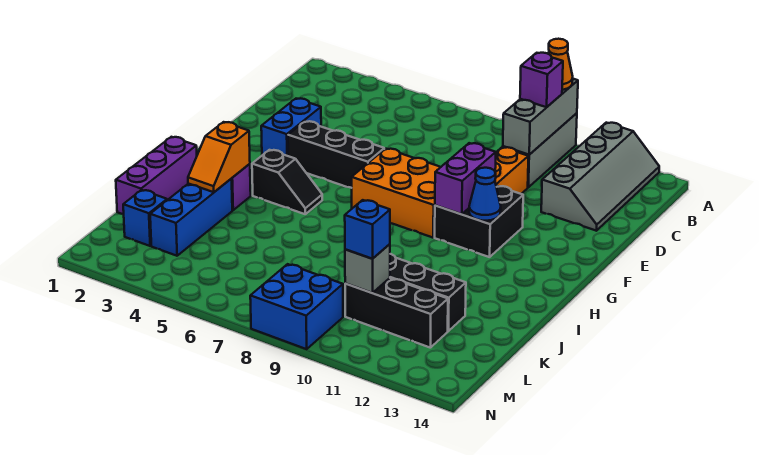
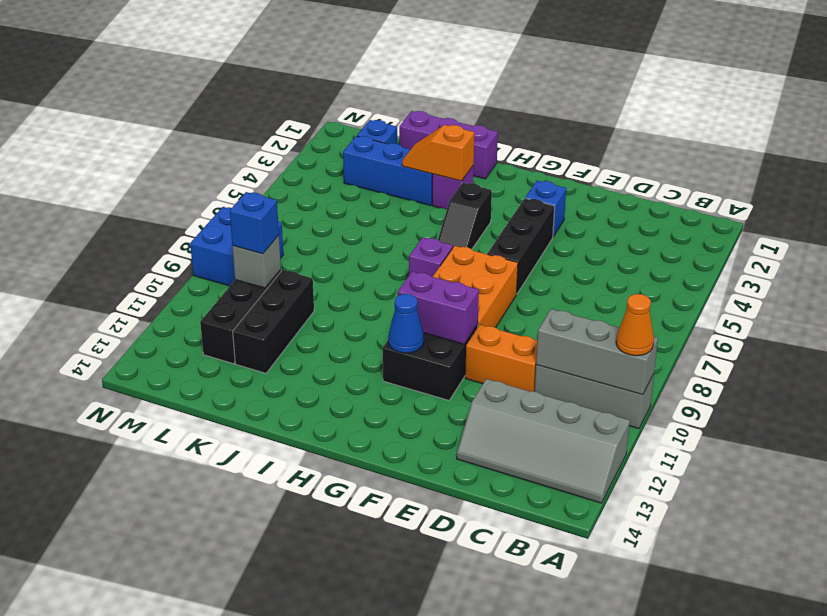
purple brick B10 level 3 -> purple brick H7 level 1
blue brick E3:F3 level 1 -> blue brick F3 level 1

